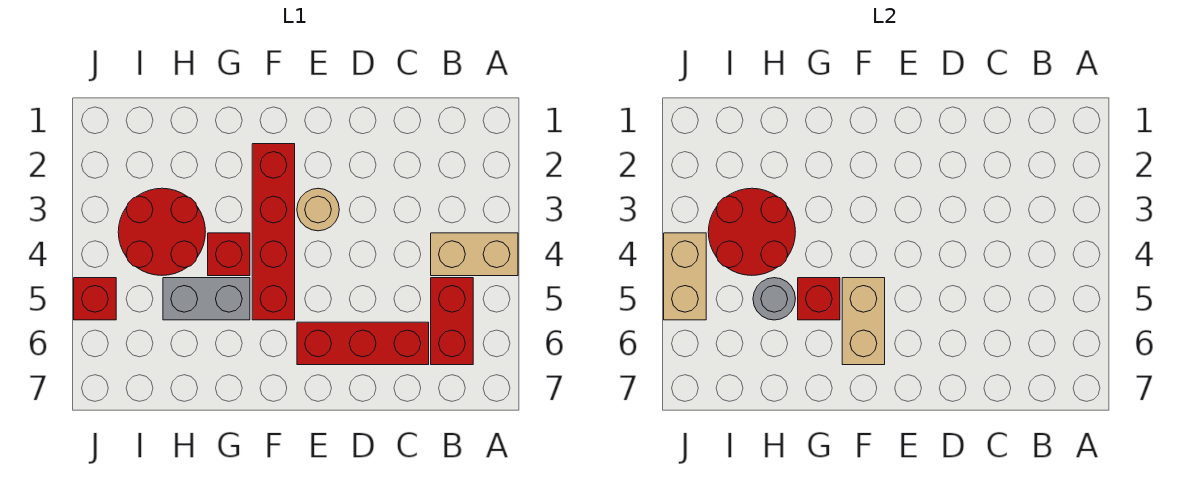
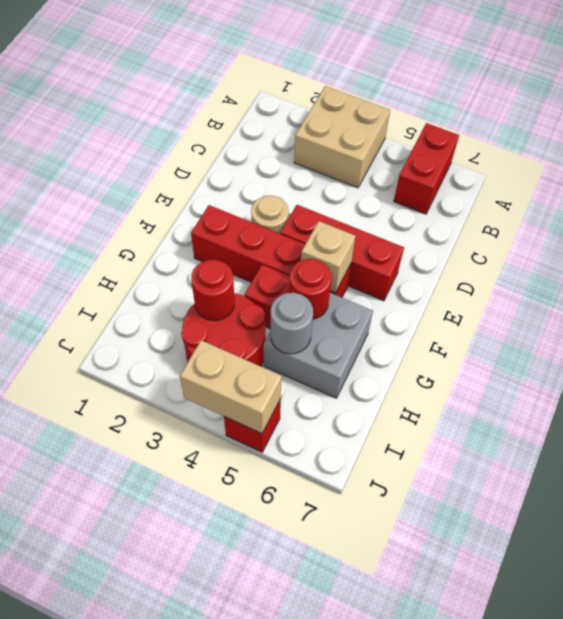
tan brick A4:B4 level 1 -> tan brick A3:B4 level 1
red brick B5:B6 level 1 -> red brick A6:B6 level 1
red brick C6:E6 level 1 -> red brick E4:E6 level 1
tan brick F5:F6 level 2 -> tan brick F5 level 2
grey brick G5:H5 level 1 -> grey brick G5:H6 level 1
red brick G5 level 2 -> red round brick G5 level 2
red round brick H3:I4 level 2 -> red round brick H3 level 2

